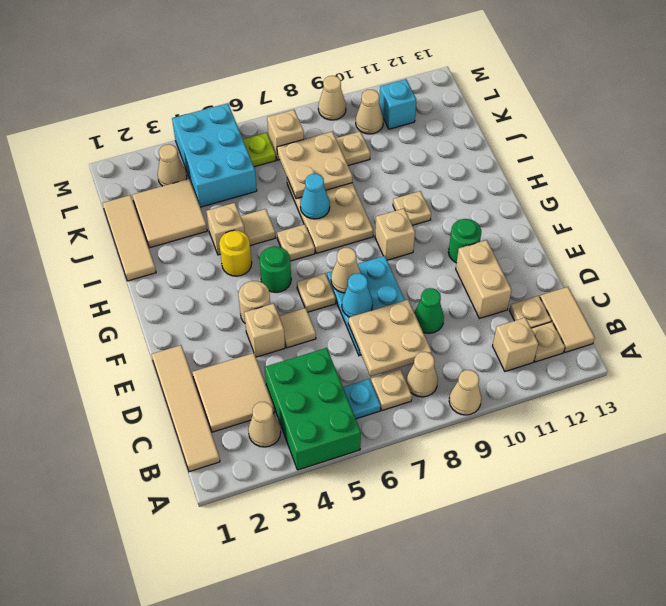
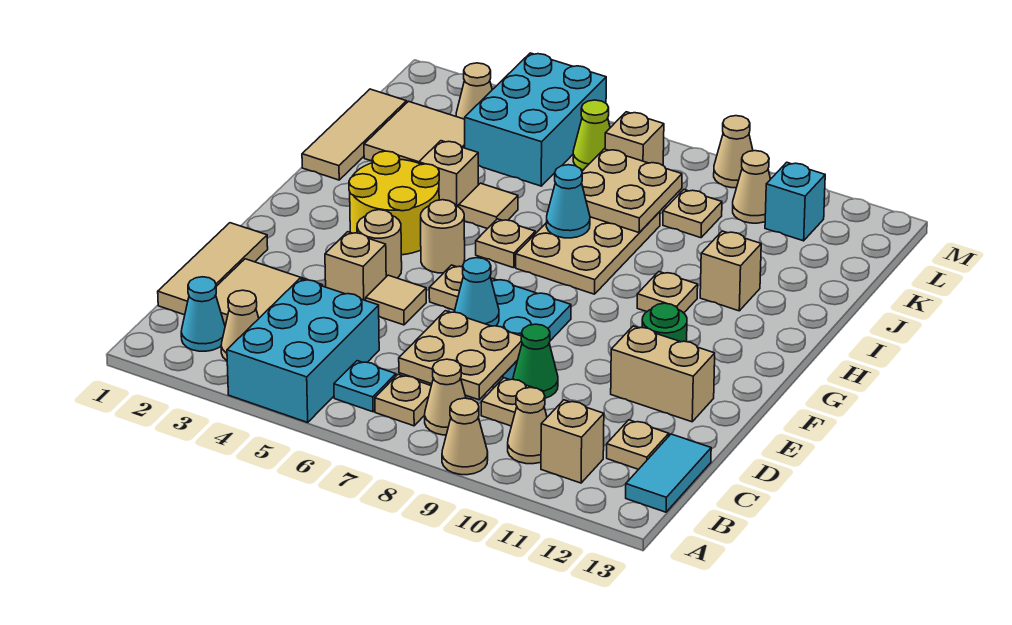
green brick A4:C5 level 1 -> cyan brick A4:C5 level 1
tan tile B1:E1 level 1 -> tan tile C1:E1 level 1
none -> cyan cone B2 level 1
tan plate B12 level 1 -> tan plate C9 level 1
tan tile B13:C13 level 1 -> cyan tile B13:C13 level 1
tan brick D11:E11 level 1 -> tan brick E11:E12 level 1
tan cone F7 level 2 -> tan cone B10 level 1
green round brick G5 level 1 -> tan round brick G5 level 1
tan brick G9 level 1 -> tan brick I11 level 1
yellow round brick H4 level 1 -> yellow round brick G3:H4 level 1
lime plate L6 level 1 -> lime cone L6 level 1

